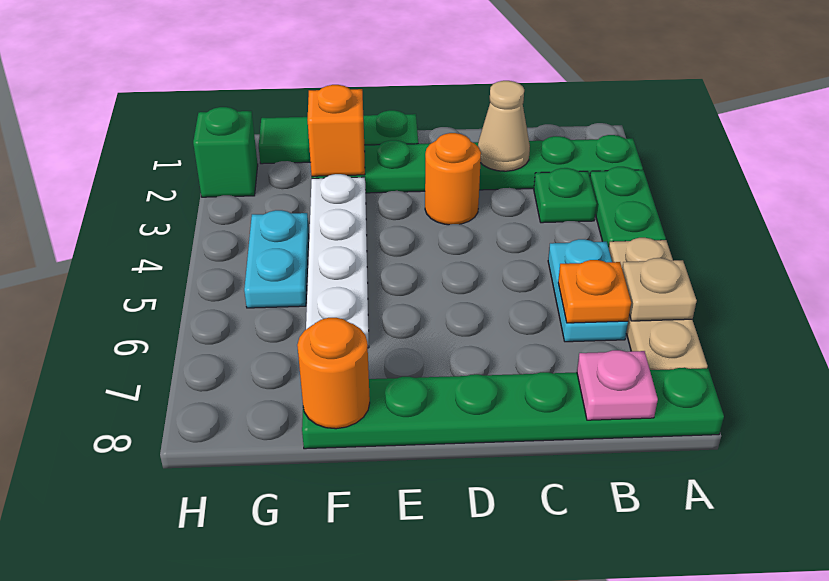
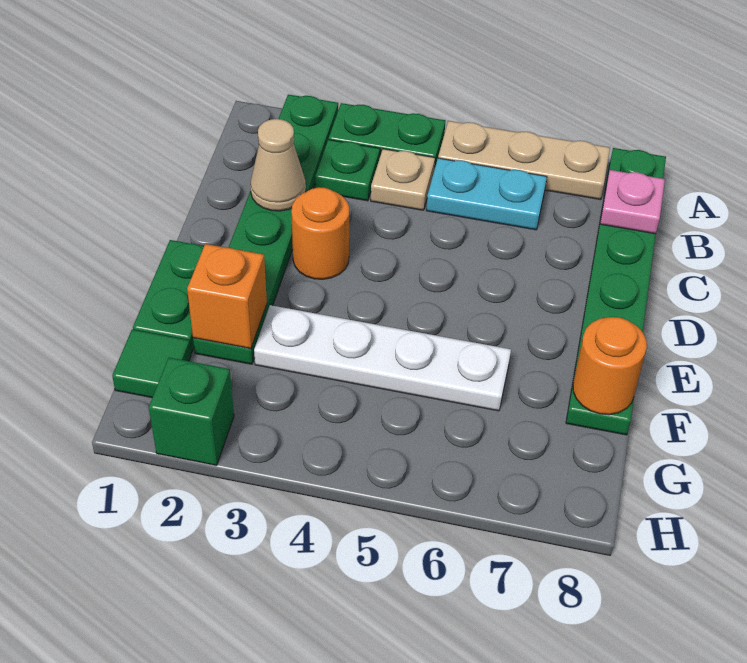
tan plate A6 level 2 -> tan plate B4 level 1
orange plate B6 level 2 -> none
cyan plate G4:G5 level 1 -> none

